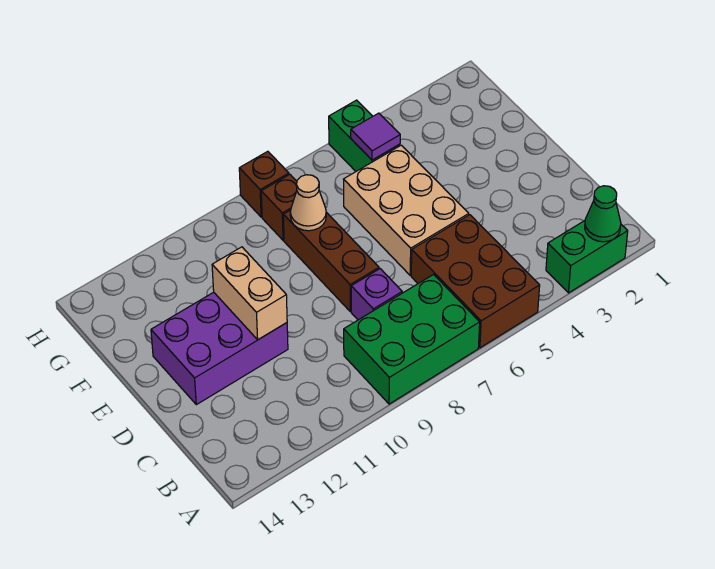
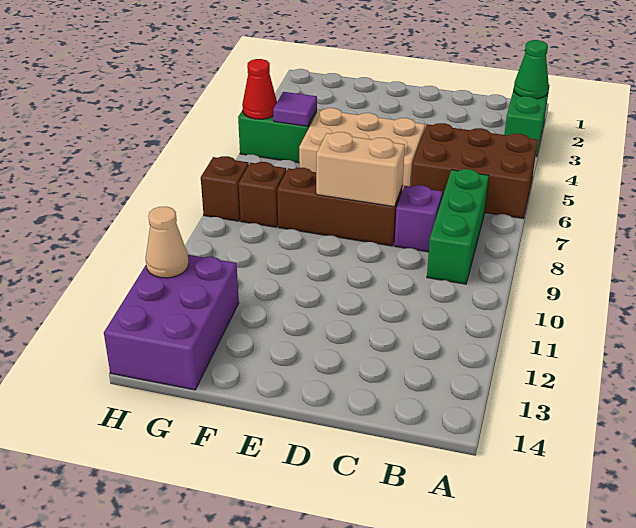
green brick A7:B9 level 1 -> green brick B7:B9 level 1
purple brick D11:E13 level 1 -> purple brick G12:H14 level 1
tan brick D11:E11 level 2 -> tan brick D8:E8 level 2
tan cone F8 level 2 -> tan cone H12 level 2
none -> red cone H5 level 2

